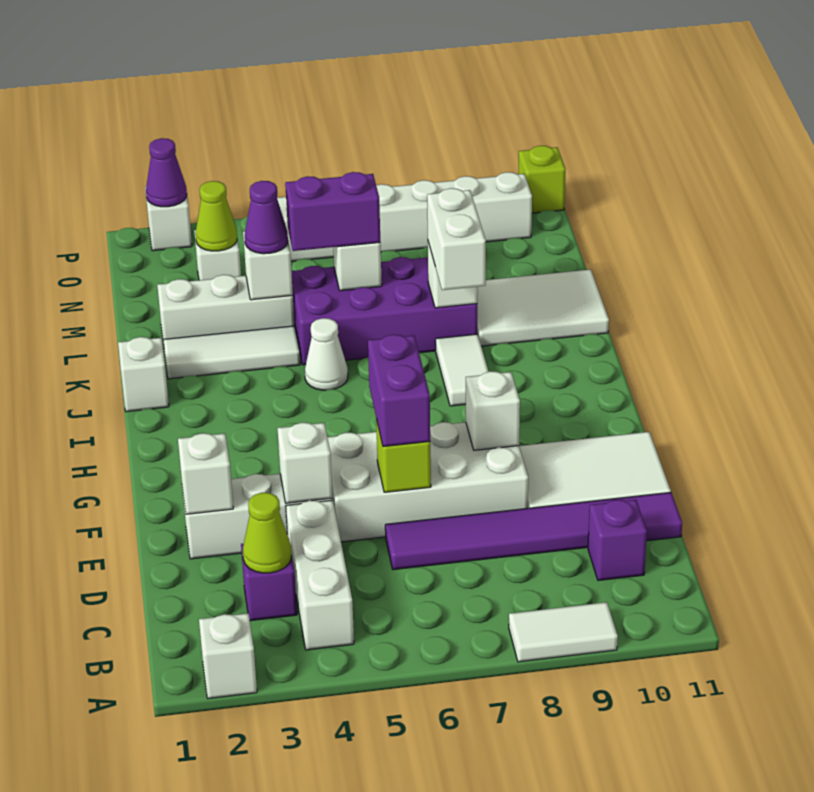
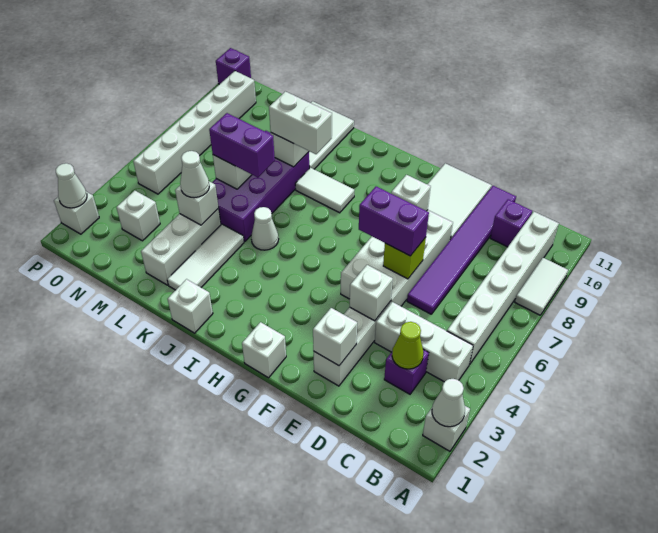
none -> white cone A2 level 2
none -> white brick B5:B10 level 1
none -> white brick G1 level 1
purple cone L4 level 3 -> white cone L4 level 3
purple brick L5:L6 level 3 -> purple brick K6:L6 level 3
lime cone N3 level 2 -> none
purple cone P2 level 2 -> white cone P2 level 2
lime brick P11 level 1 -> purple brick P11 level 1

